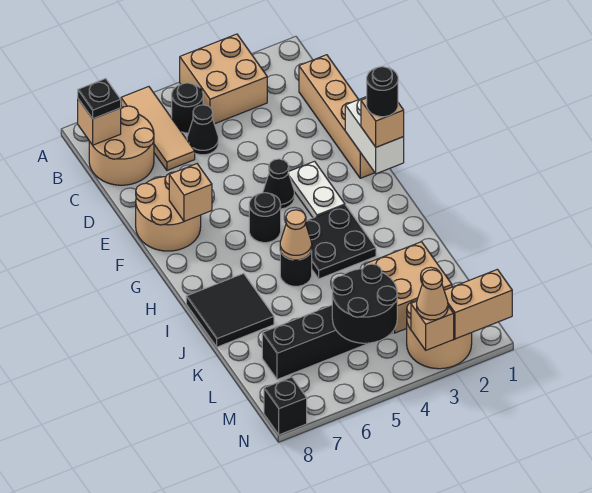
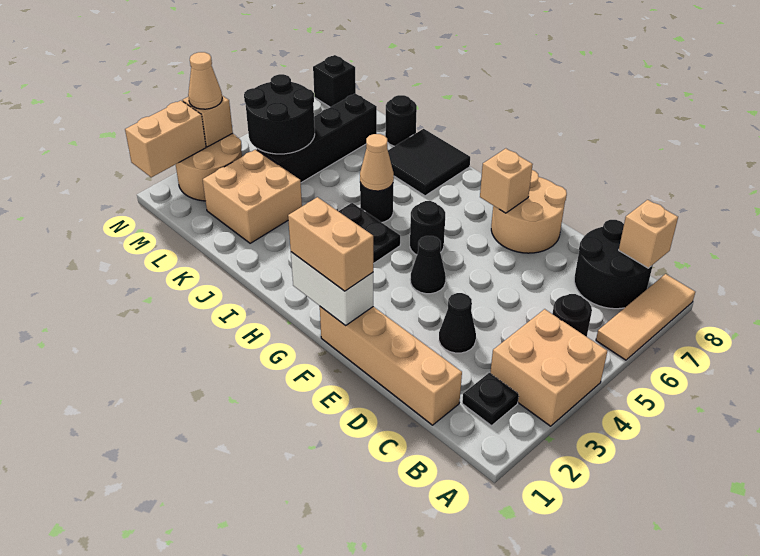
tan tile A6:C6 level 1 -> tan tile A6:A8 level 1
tan round brick B7:C8 level 1 -> black round brick B7:C8 level 1
black plate B8 level 3 -> black plate B2 level 1
black cone C5 level 1 -> black cone D3 level 1
white plate F3:G3 level 1 -> none
tan brick G1 level 3 -> tan brick F1:G1 level 3
black round brick G1 level 4 -> black round brick K8 level 1

